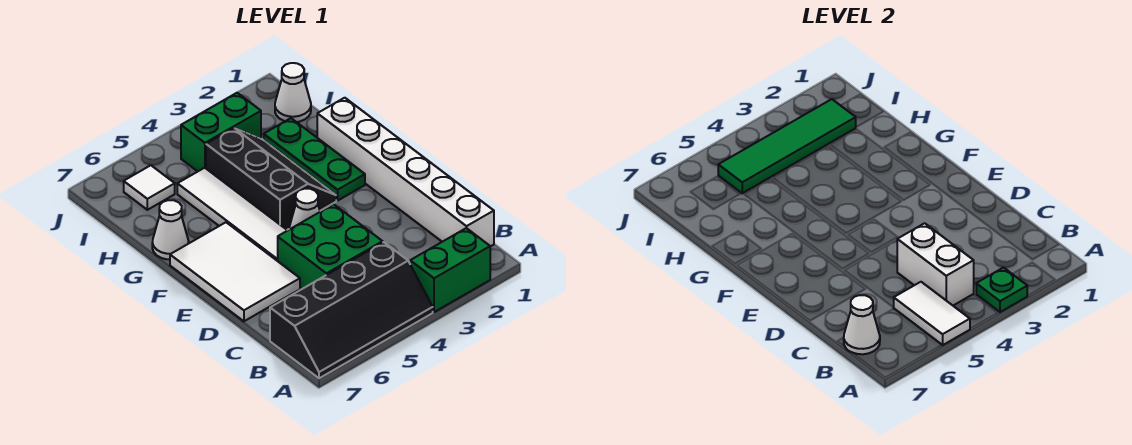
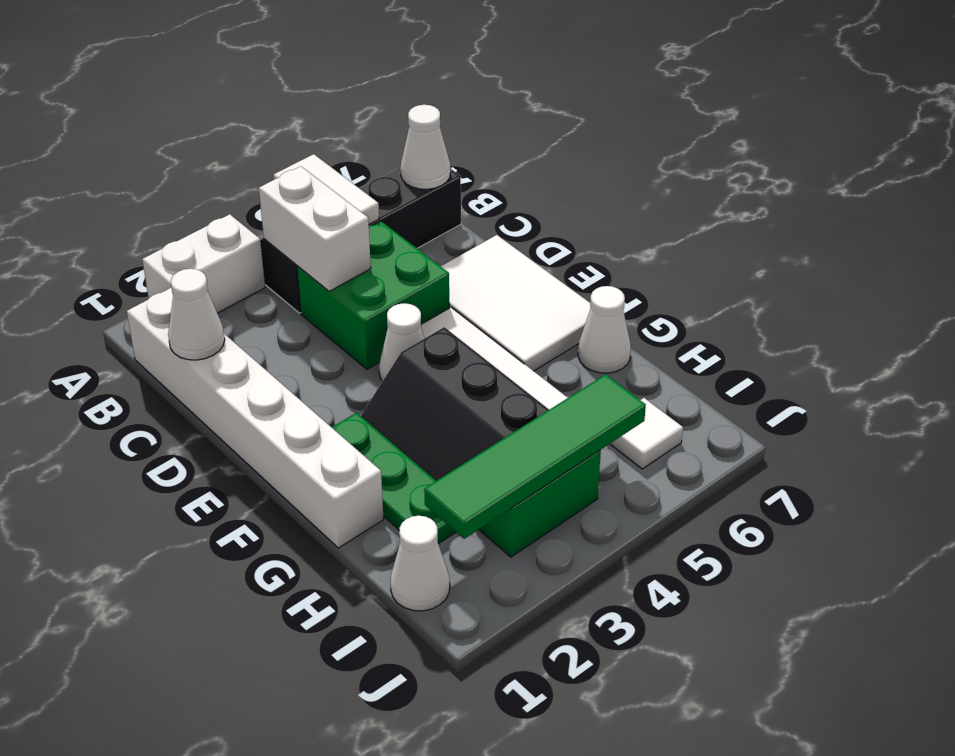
green brick A2:A3 level 1 -> white brick A2:A3 level 1
green plate A3 level 2 -> none
none -> white cone C1 level 2

